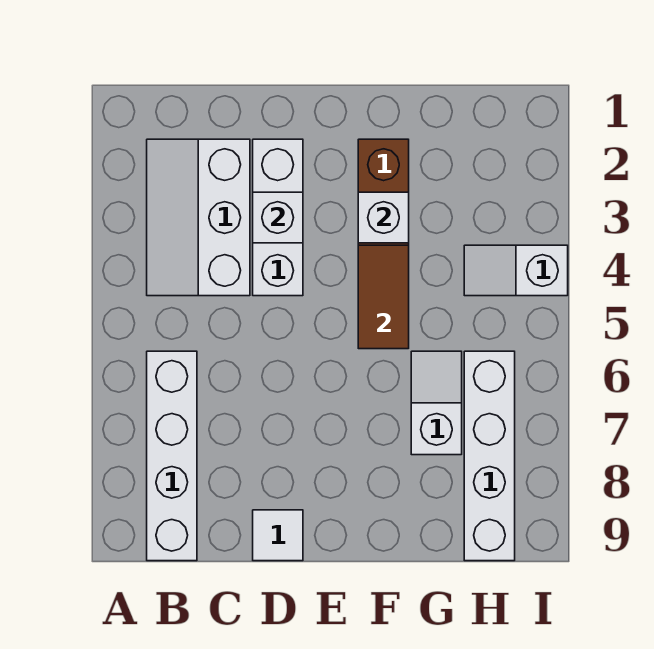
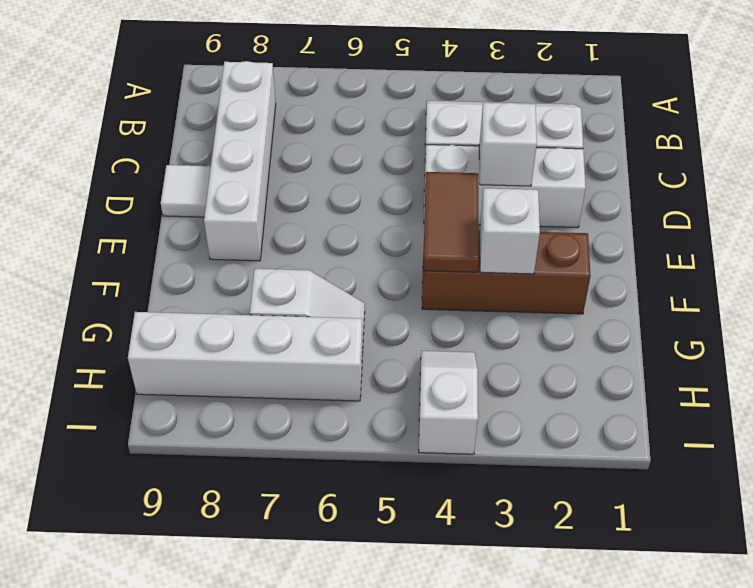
white brick B6:B9 level 1 -> white brick B8:E8 level 1
brown tile F4:F5 level 2 -> brown tile E4:F4 level 2

